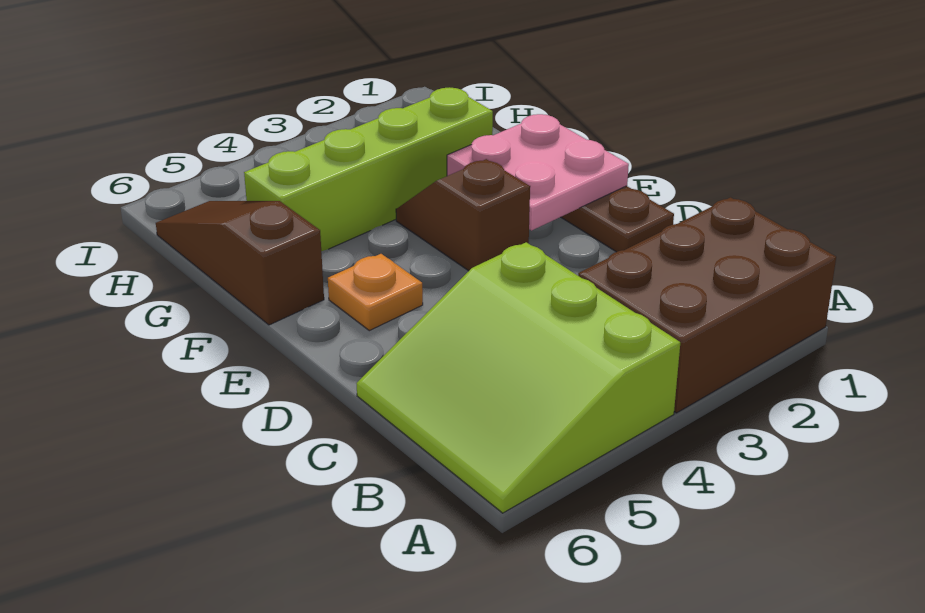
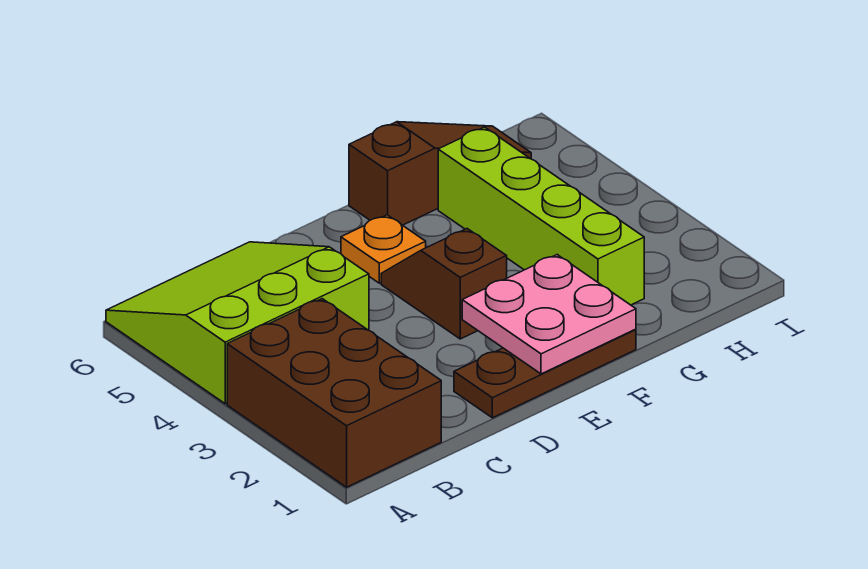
brown slope E3:F3 level 1 top E -> brown slope E3:E4 level 1 top 3

